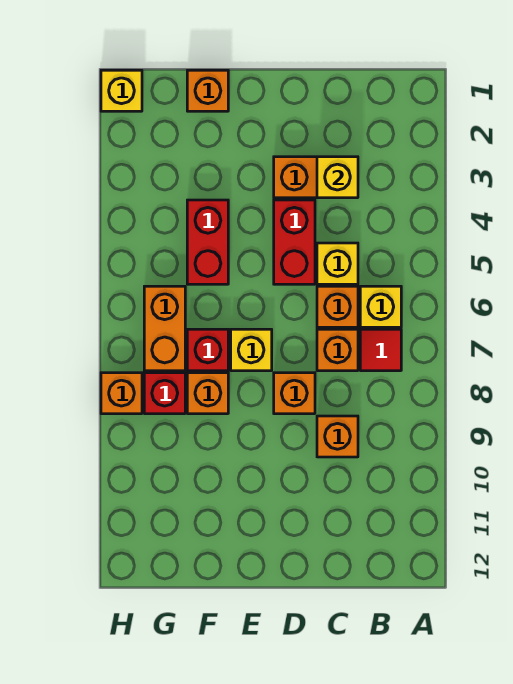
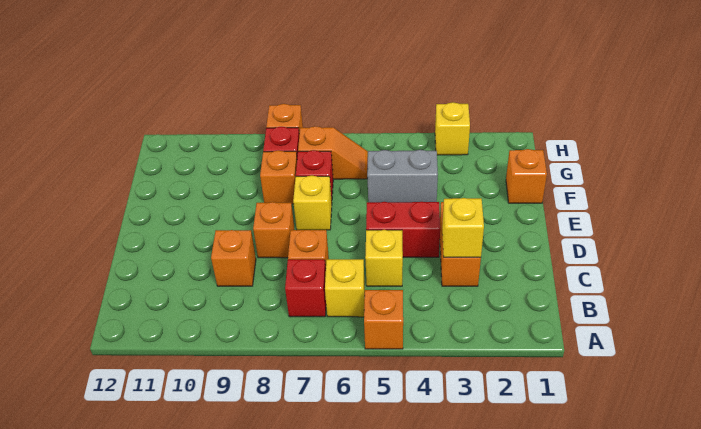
red tile B7 level 1 -> red brick B7 level 1
orange brick C6 level 1 -> orange brick A5 level 1
red brick F4:F5 level 1 -> grey brick F4:F5 level 1
orange brick G6:G7 level 1 -> orange slope G6:G7 level 1 top 7
yellow brick H1 level 1 -> yellow brick H3 level 1

